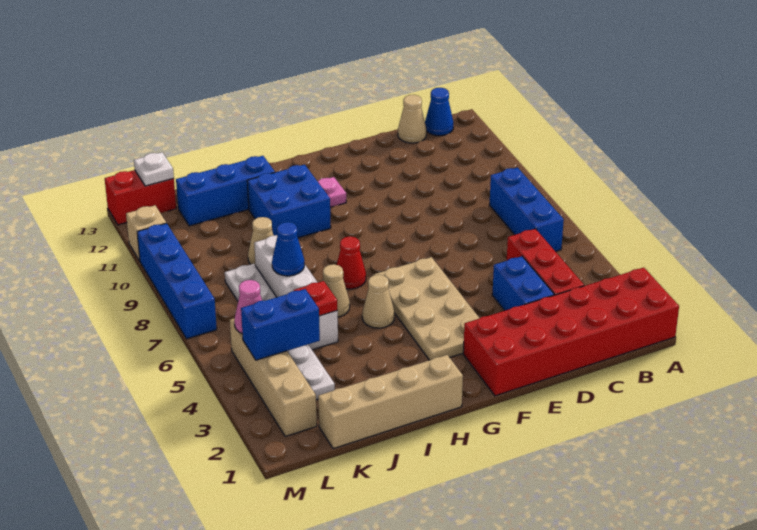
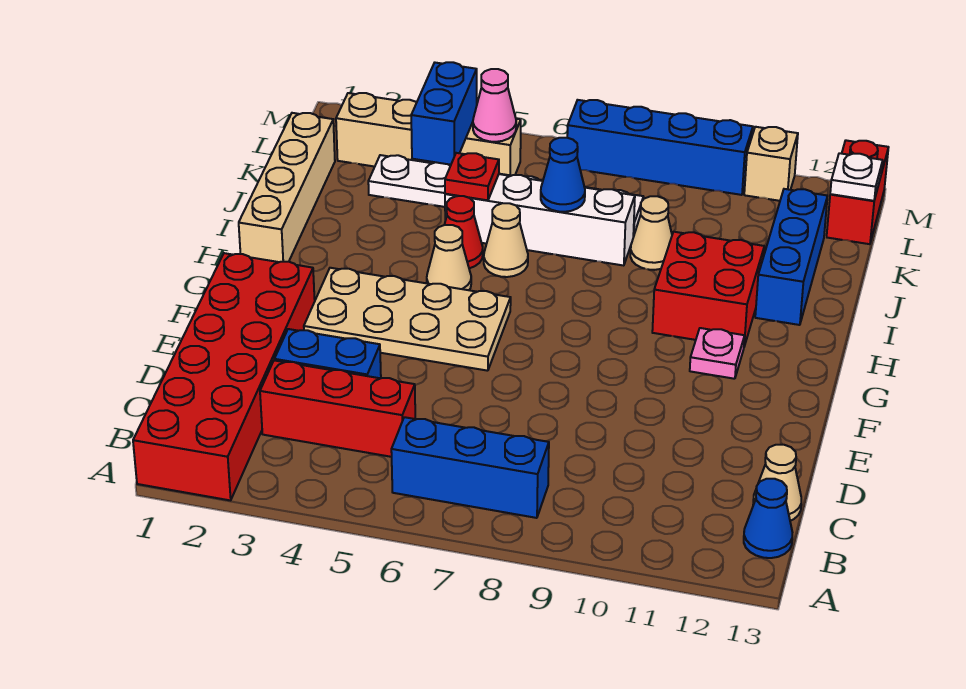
red cone H7 level 1 -> red cone I5 level 1
blue brick H10:I11 level 1 -> red brick H10:I11 level 1

